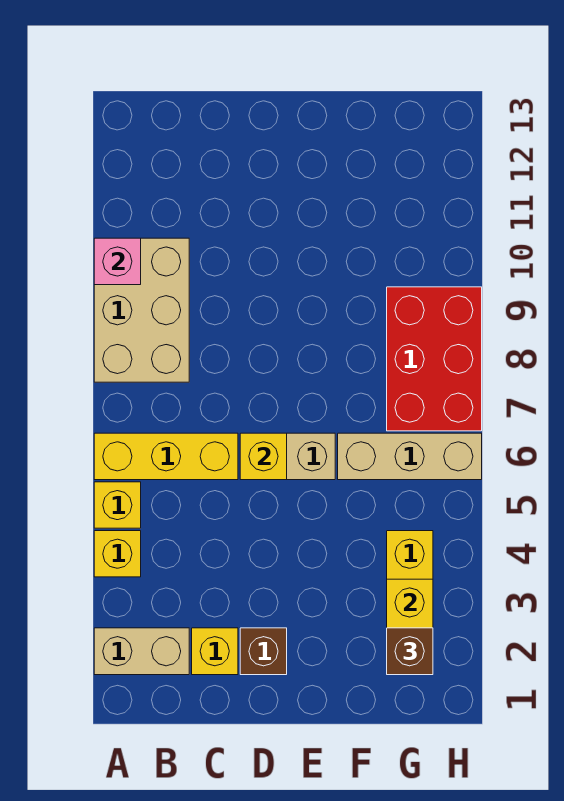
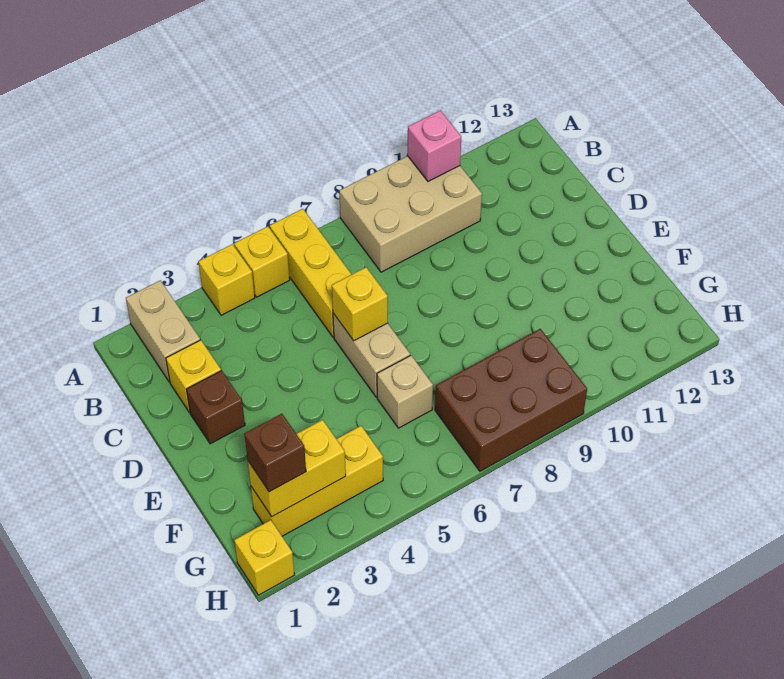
tan brick F6:H6 level 1 -> tan brick F6 level 1
red brick G7:H9 level 1 -> brown brick G7:H9 level 1
none -> yellow brick H1 level 1

